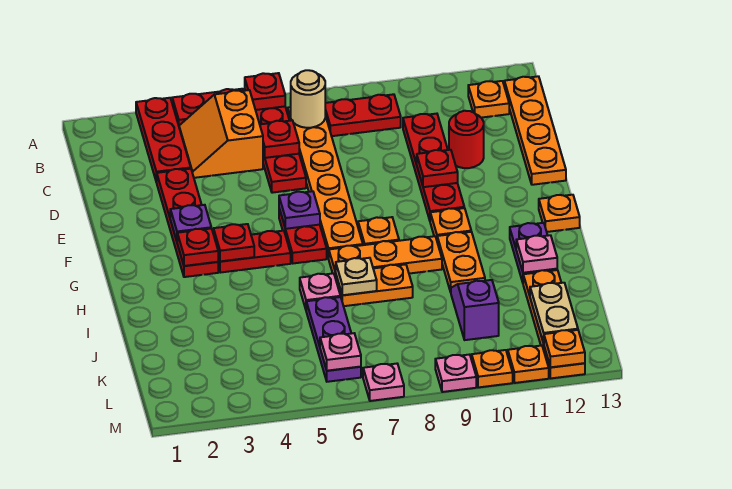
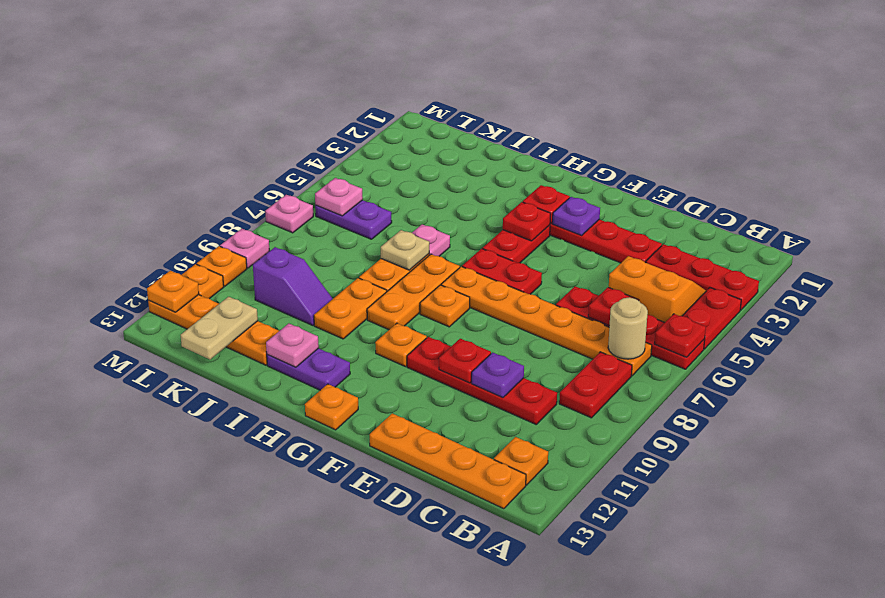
red round brick D11 level 1 -> none
purple plate F6 level 2 -> purple plate D10 level 2
orange plate H10:I10 level 1 -> orange plate I9:I10 level 1
purple plate J6:L6 level 1 -> purple plate K6:L6 level 1
tan plate K12:L12 level 2 -> tan plate K12:K13 level 2

